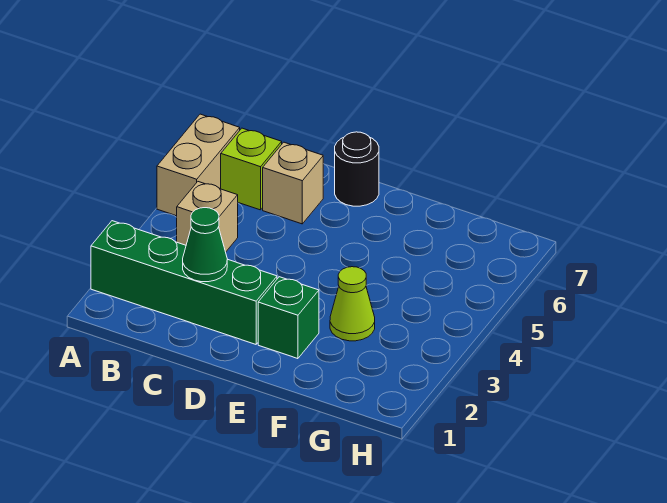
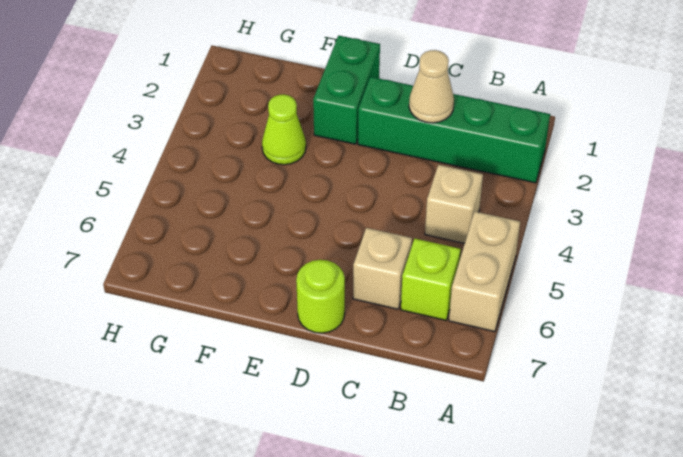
green cone C2 level 2 -> tan cone C2 level 2
black round brick D7 level 1 -> lime round brick D7 level 1
green brick E2 level 1 -> green brick E1:E2 level 1

